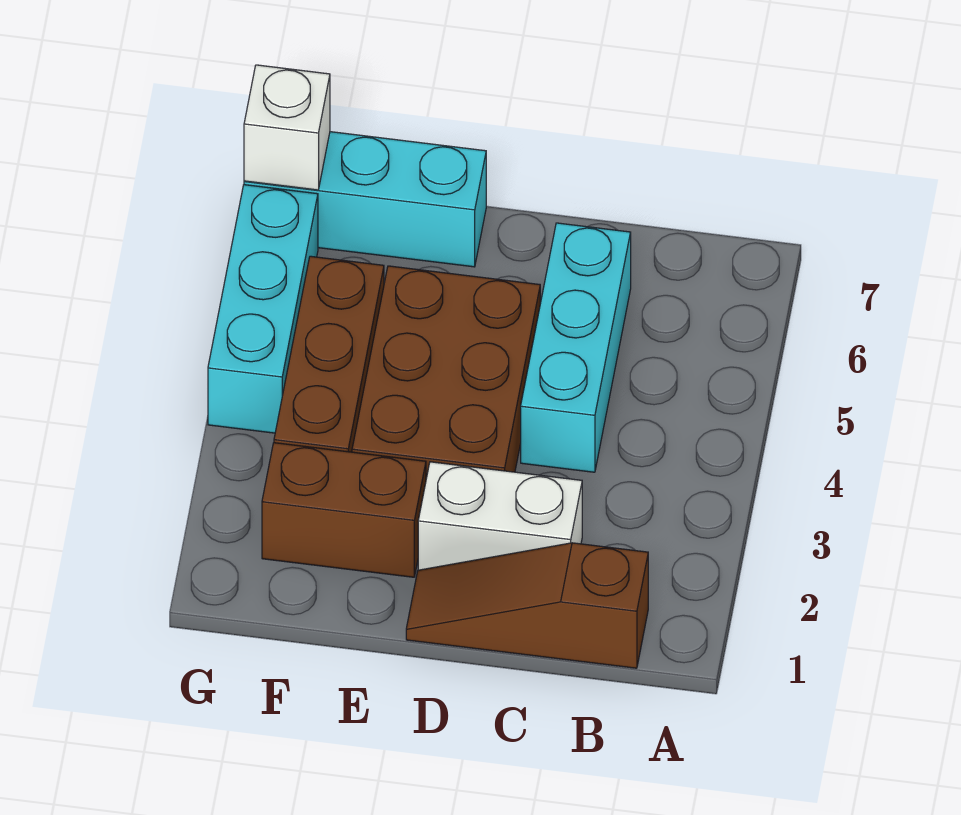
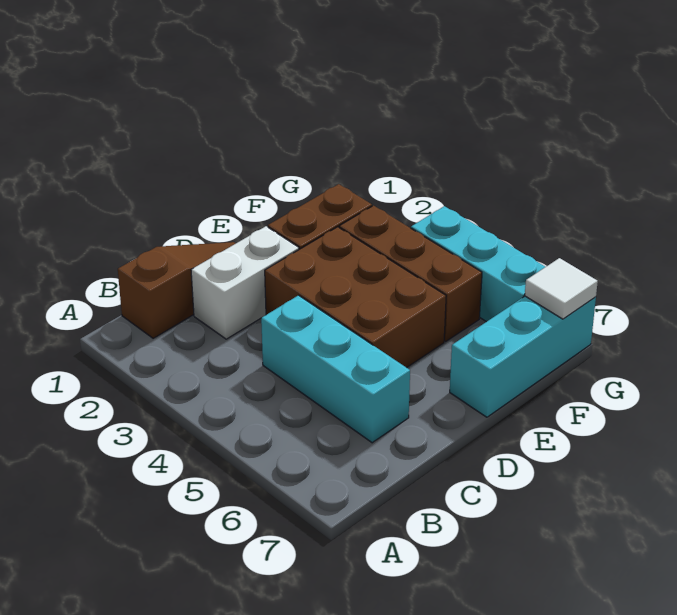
white brick G7 level 2 -> white tile G7 level 2

